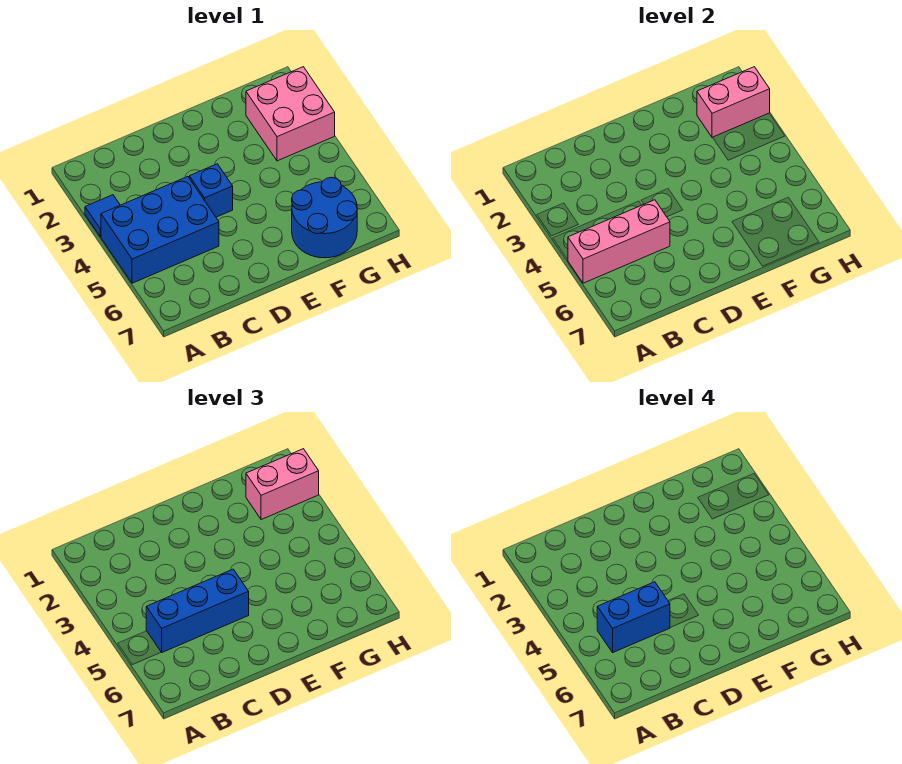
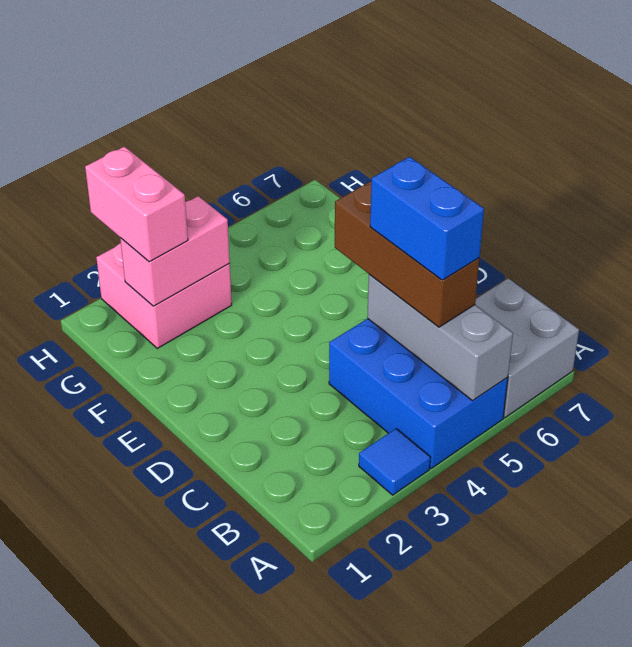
pink brick A5:C5 level 2 -> grey brick A5:C5 level 2
none -> grey brick A6:B7 level 1
blue brick B5:D5 level 3 -> brown brick B5:D5 level 3
blue brick D4 level 1 -> none
blue round brick F6:G7 level 1 -> none
pink brick G2:H2 level 2 -> pink brick G2:G3 level 2

